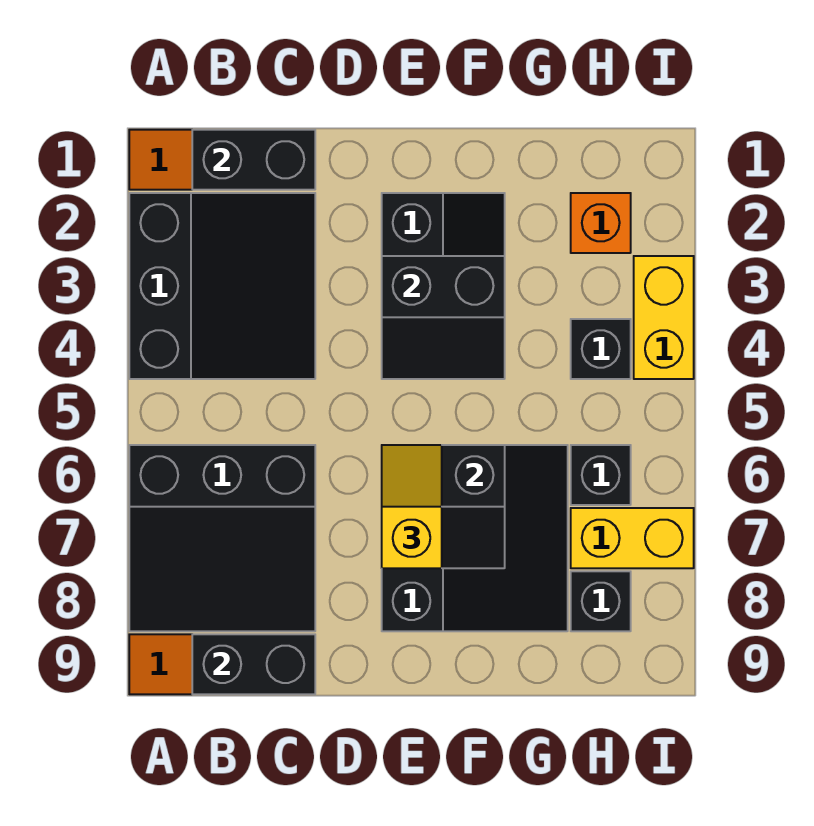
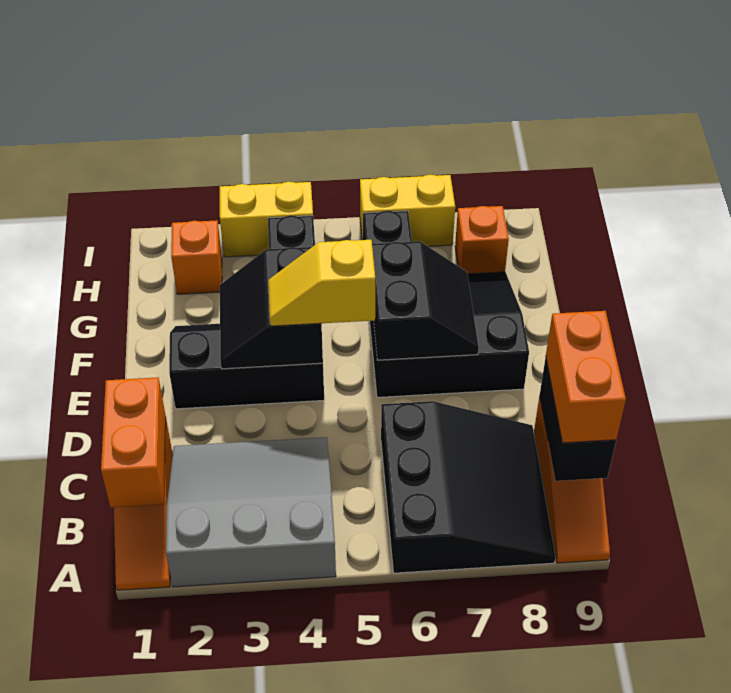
black slope A2:C4 level 1 top A -> grey slope A2:C4 level 1 top A
black brick B1:C1 level 2 -> orange brick B1:C1 level 2
none -> orange brick B9:C9 level 3
black slope E3:F4 level 2 top 3 -> black slope E3:F4 level 2 top 4
yellow slope E6:E7 level 3 top 7 -> yellow slope E4:E5 level 3 top 5
yellow brick H7:I7 level 1 -> yellow brick I6:I7 level 1
black brick H8 level 1 -> orange brick H8 level 1

